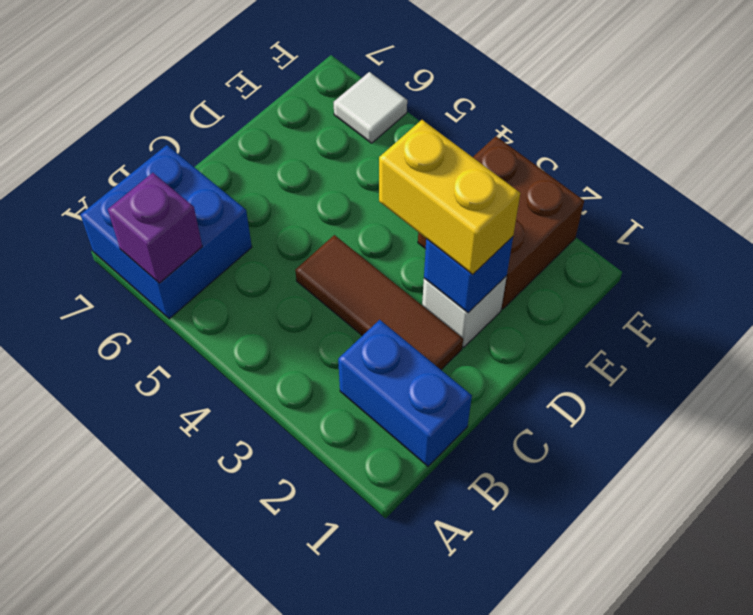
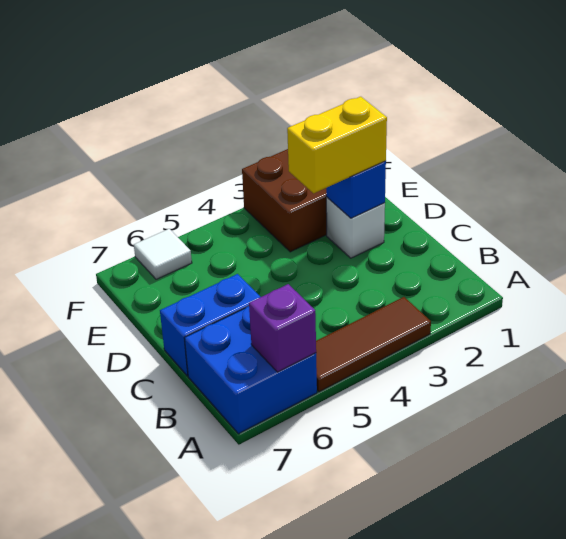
blue brick B1:B2 level 1 -> blue brick C6:C7 level 1
brown tile C2:C4 level 1 -> brown tile A3:A5 level 1

